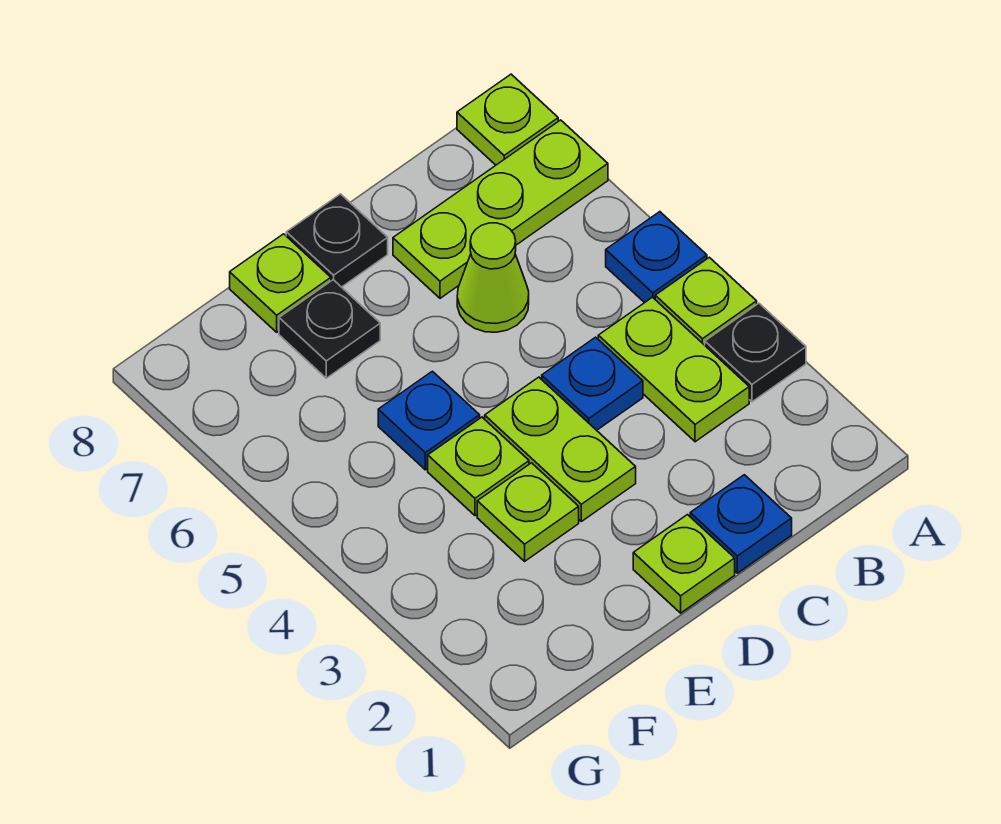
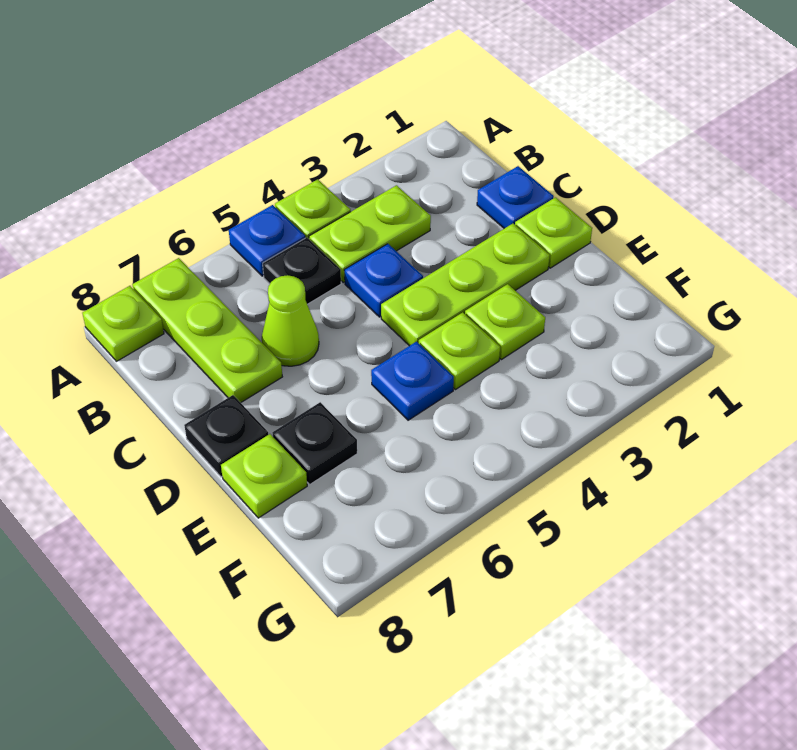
black plate A3 level 1 -> black plate B5 level 1
lime plate D3:D4 level 1 -> lime plate D2:D4 level 1

